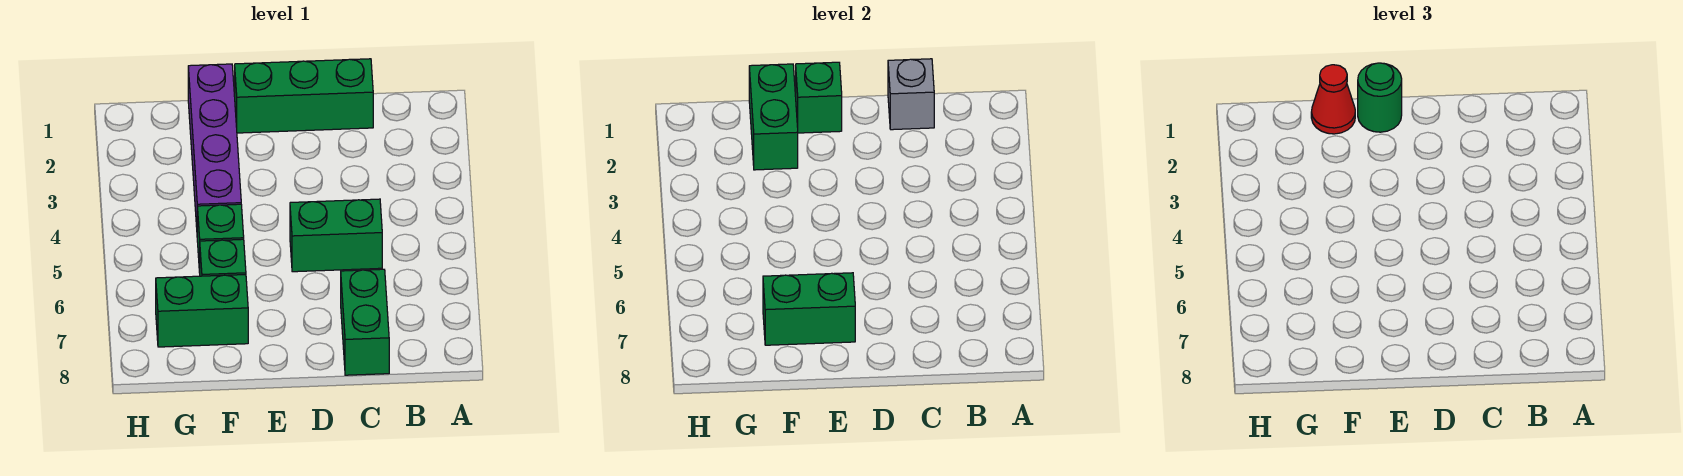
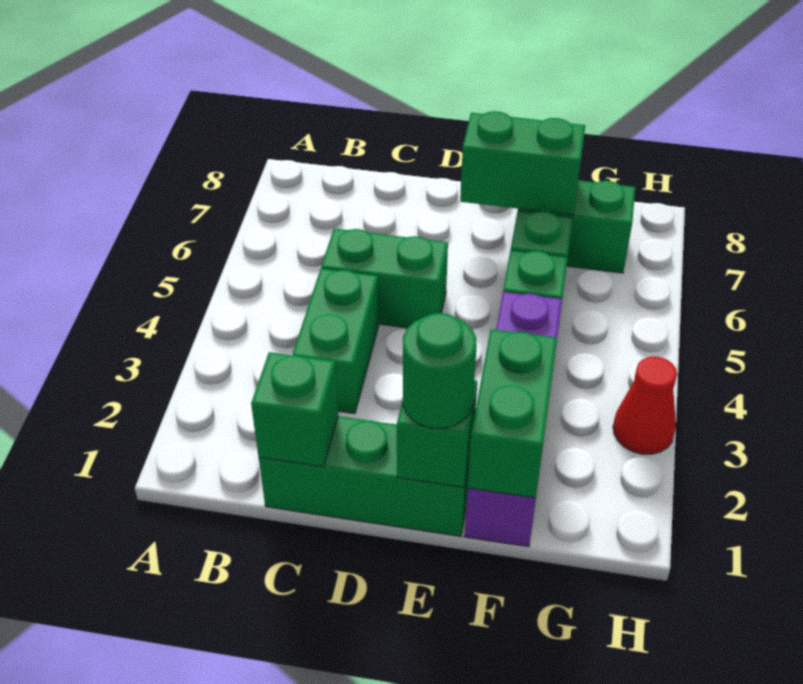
grey brick C1 level 2 -> green brick C1 level 2
green brick C7:C8 level 1 -> green brick C3:C4 level 1
red cone F1 level 3 -> red cone H3 level 1

